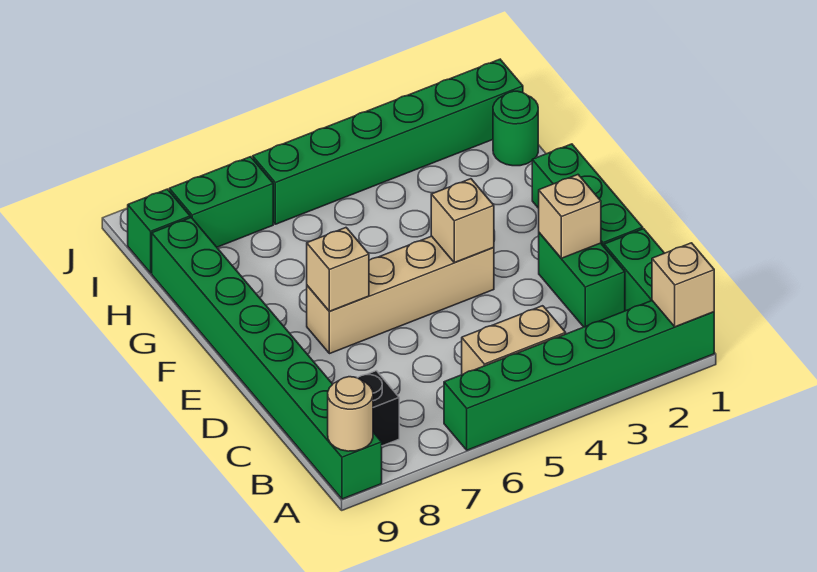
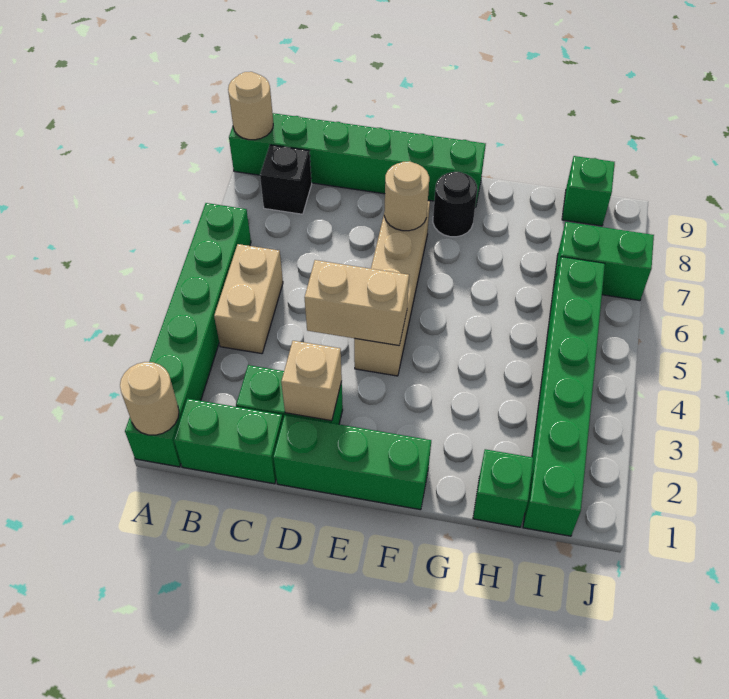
tan brick A1 level 2 -> tan round brick A1 level 2
green brick A9:H9 level 1 -> green brick A9:F9 level 1
tan brick E4 level 2 -> tan brick D4:E4 level 2
tan brick E7 level 2 -> tan round brick E7 level 2
none -> black round brick F8 level 1
green round brick H1 level 1 -> green brick H1 level 1
green brick I7:I8 level 1 -> green brick I7:J7 level 1

